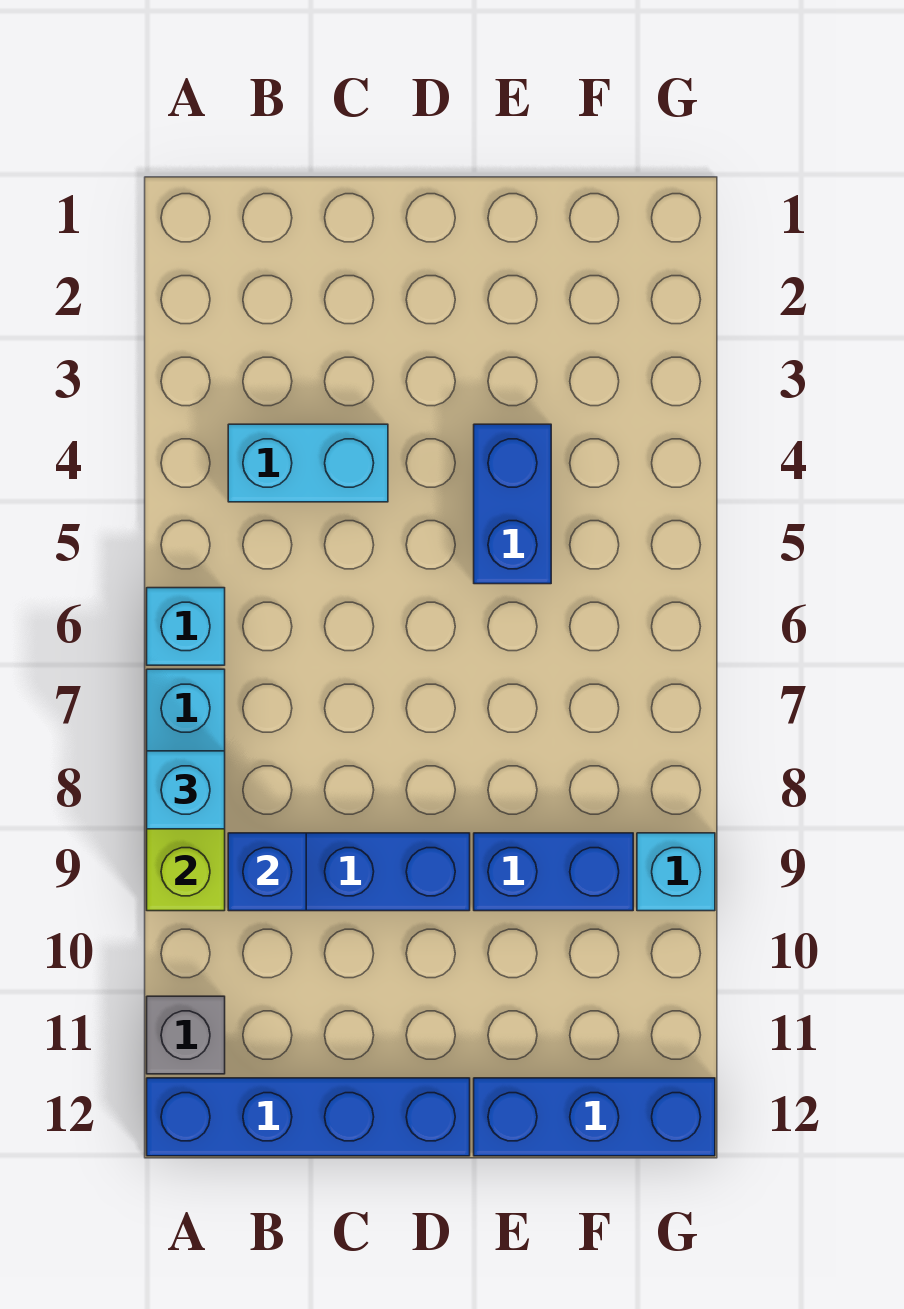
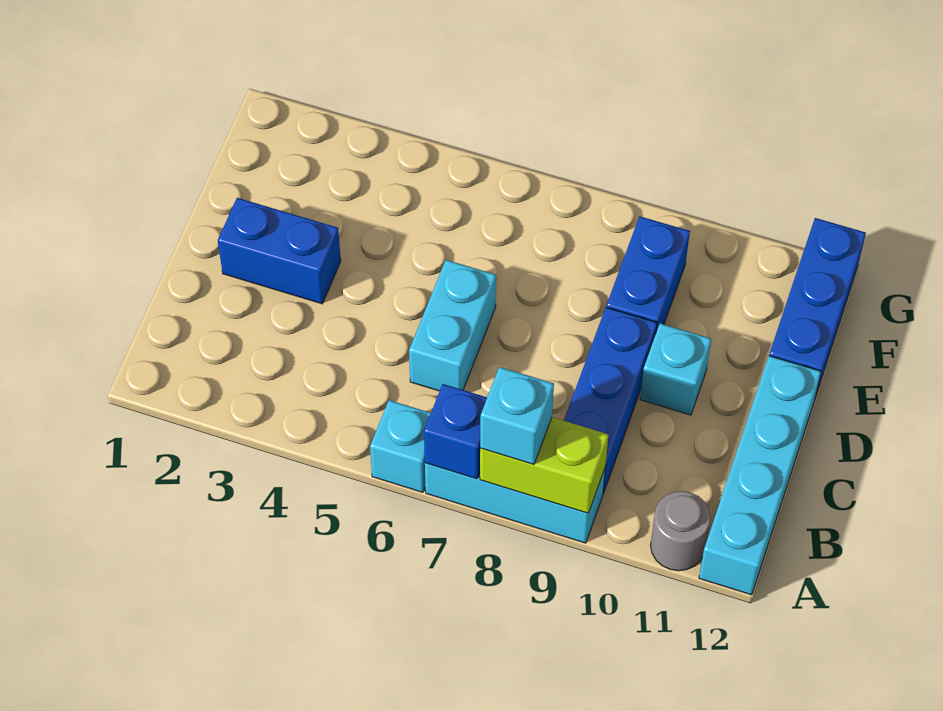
grey brick A11 level 1 -> grey round brick A11 level 1
blue brick A12:D12 level 1 -> cyan brick A12:D12 level 1
cyan brick B4:C4 level 1 -> cyan brick C6:D6 level 1
blue brick B9 level 2 -> blue brick A7 level 2
blue brick E4:E5 level 1 -> blue brick D2:D3 level 1
cyan brick G9 level 1 -> cyan brick D10 level 1

